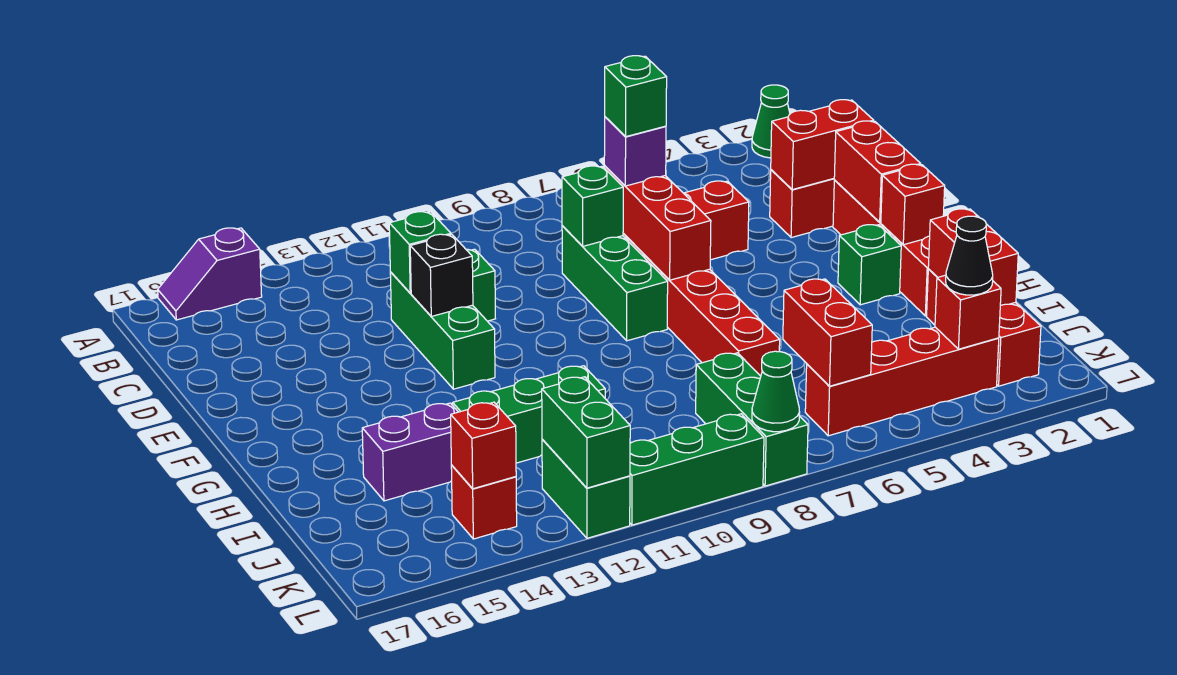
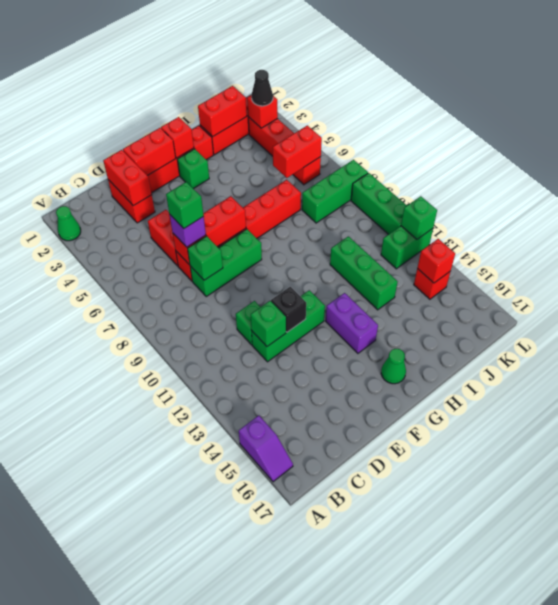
purple brick I14:I15 level 1 -> purple brick G13:G14 level 1
green brick K12:L12 level 2 -> green brick L12 level 2
green cone L8 level 2 -> green cone G16 level 1

